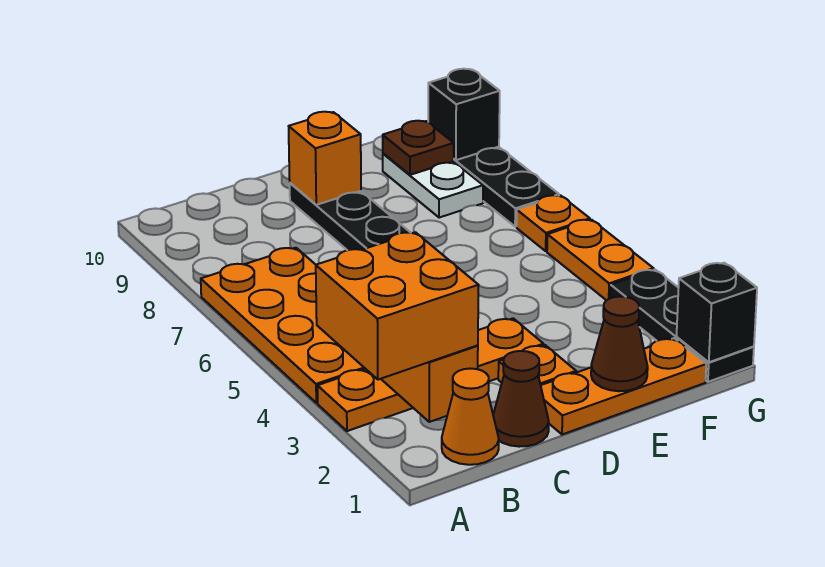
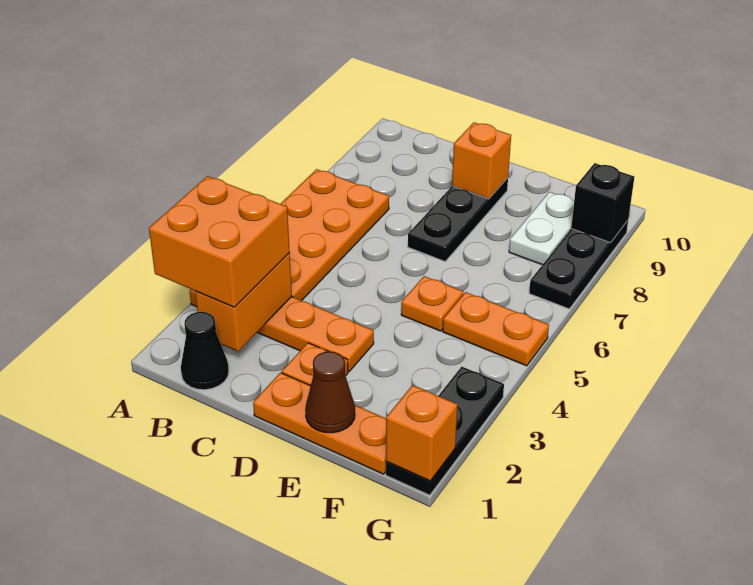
orange cone B1 level 1 -> black cone B1 level 1
brown cone C1 level 1 -> none
brown plate F9 level 2 -> none
black brick G1 level 2 -> orange brick G1 level 2
orange plate G4:G5 level 1 -> orange plate F5:G5 level 1
orange plate G6 level 1 -> orange plate E5 level 1

